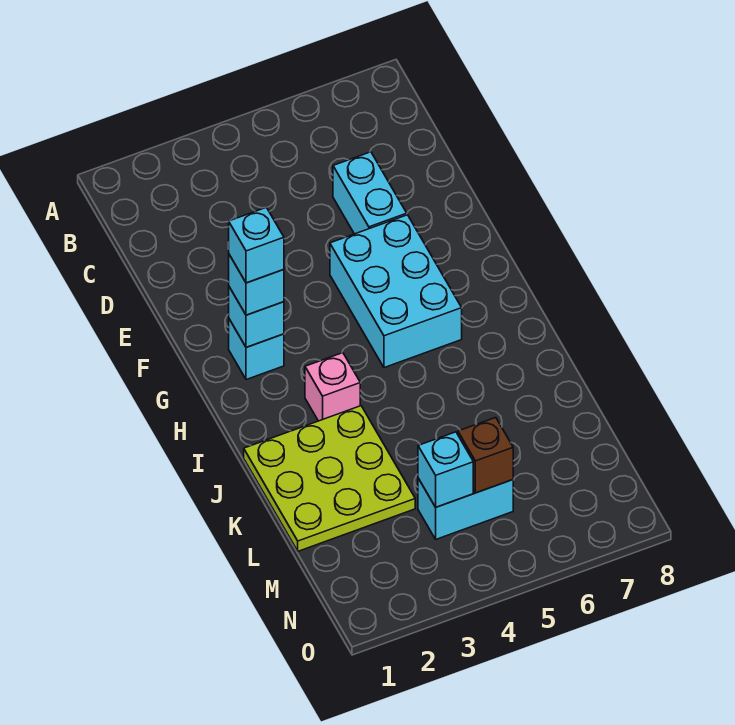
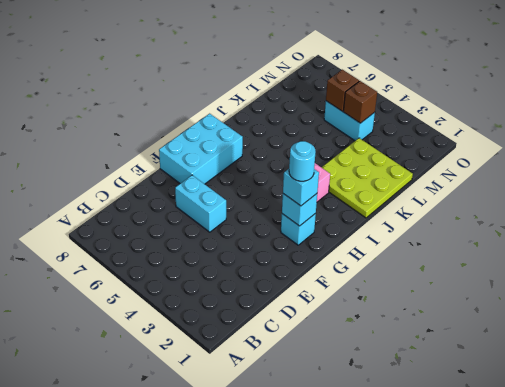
cyan brick D6:E6 level 1 -> cyan brick E5:E6 level 1
cyan brick F5:H6 level 1 -> cyan brick F7:H8 level 1
cyan brick G2 level 4 -> cyan round brick G2 level 4
cyan brick M4 level 2 -> brown brick M4 level 2

